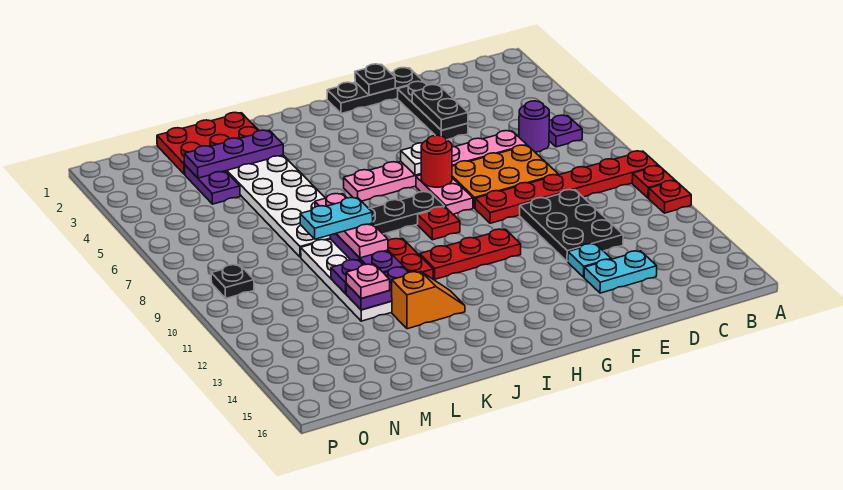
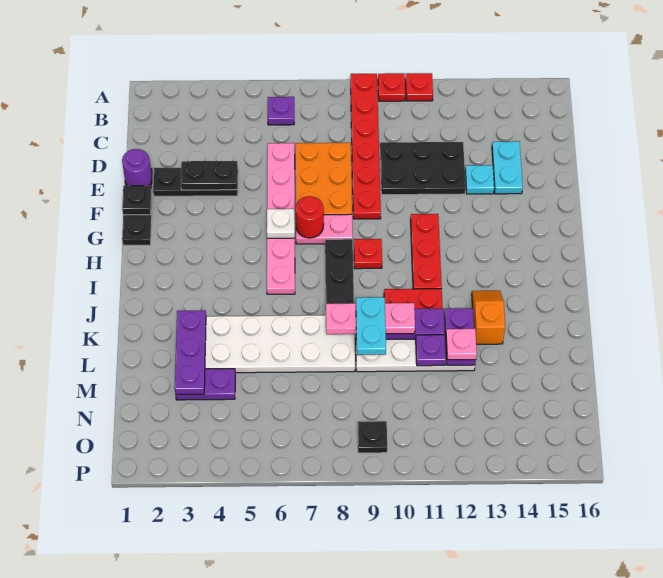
purple round brick C6 level 1 -> purple round brick E1 level 2
red plate K1:M2 level 1 -> none

